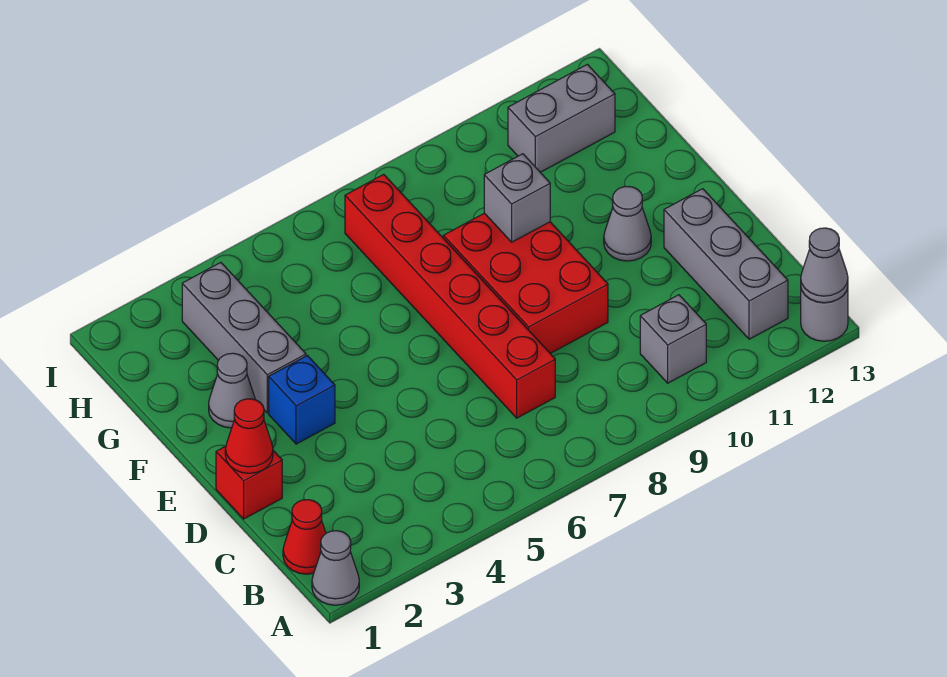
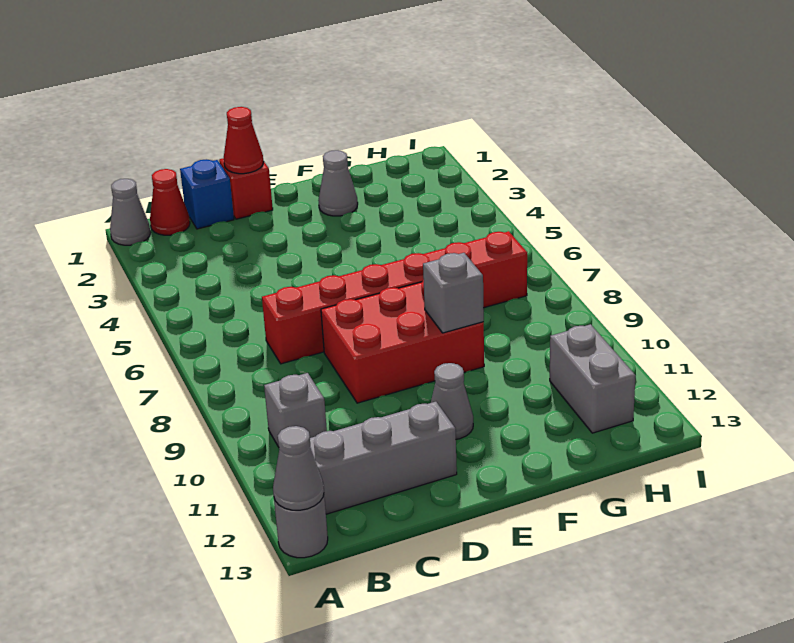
blue brick E3 level 1 -> blue brick C1 level 1
grey brick F3:H3 level 1 -> none

